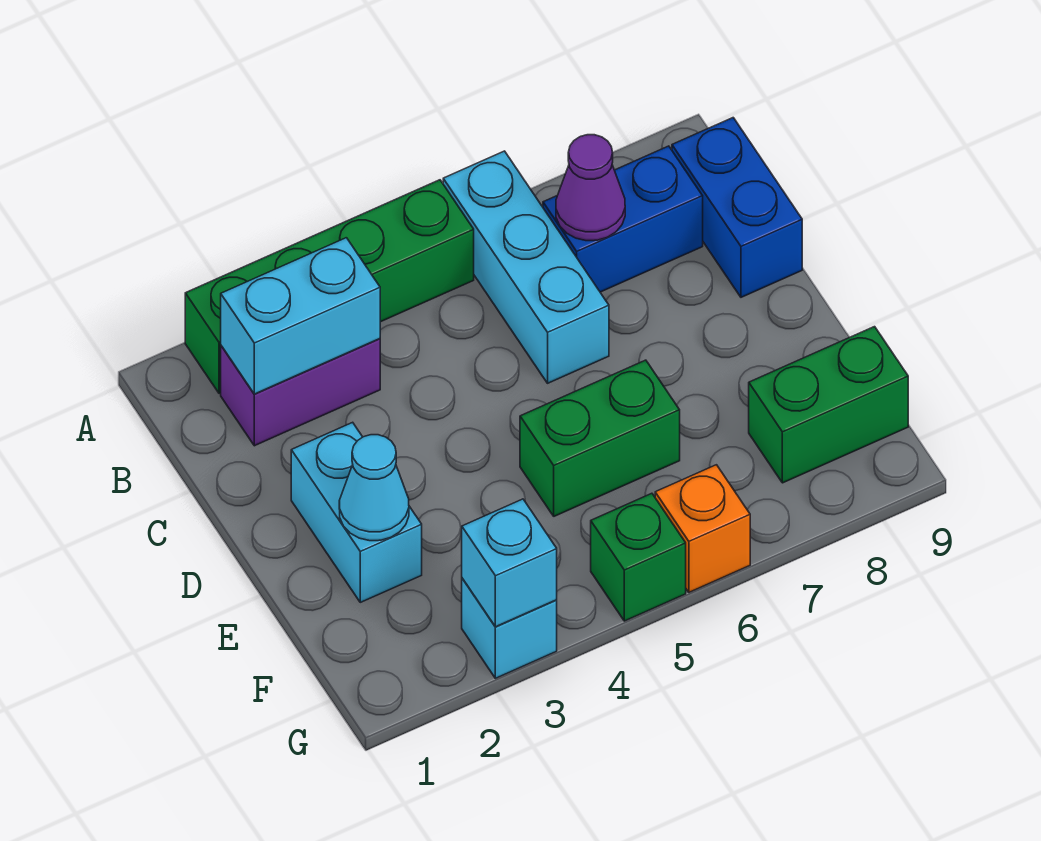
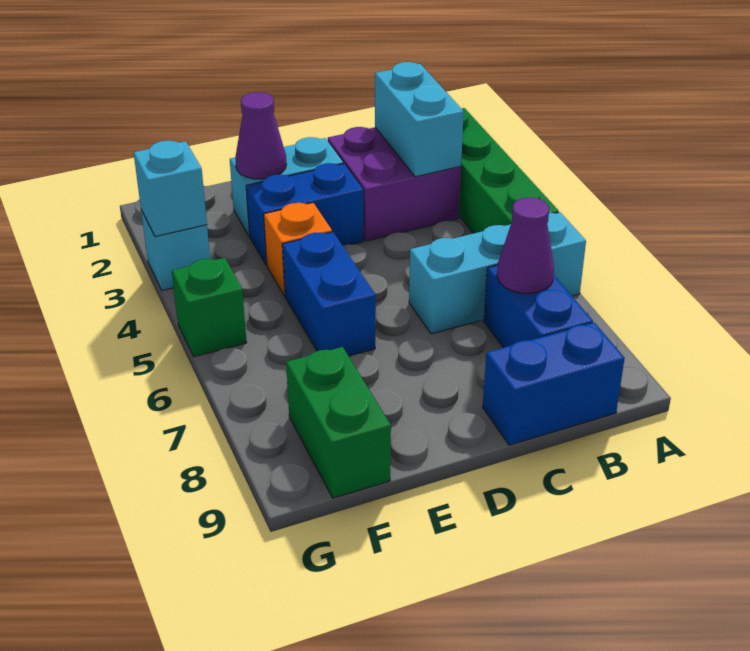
purple brick B2:B3 level 1 -> purple brick B2:C3 level 1
none -> blue brick D3:E3 level 1
cyan cone E2 level 2 -> purple cone E2 level 2
green brick E5:E6 level 1 -> blue brick E5:E6 level 1
orange brick G6 level 1 -> orange brick E4 level 1

